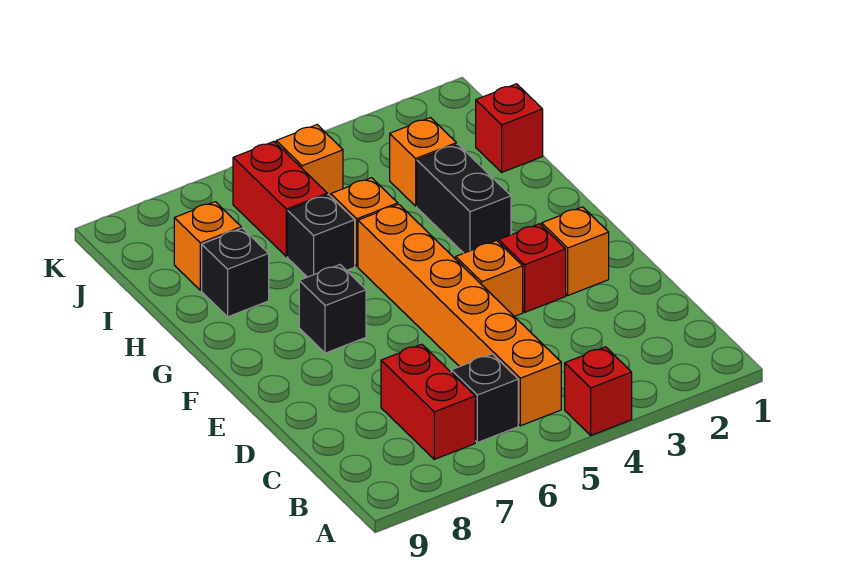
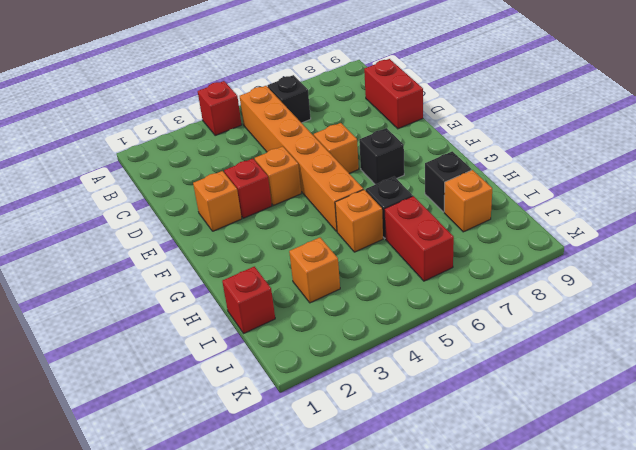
red brick B7:C7 level 1 -> red brick C9:D9 level 1
black brick G3:H3 level 1 -> none
orange brick J5 level 1 -> orange brick E6 level 1

